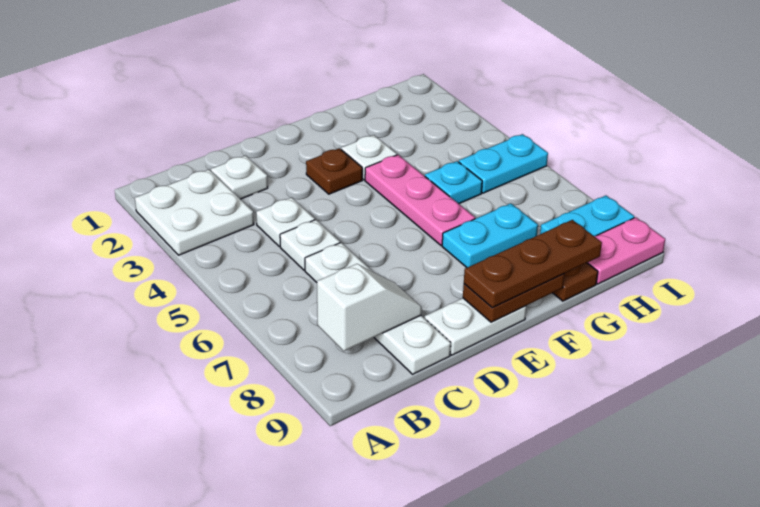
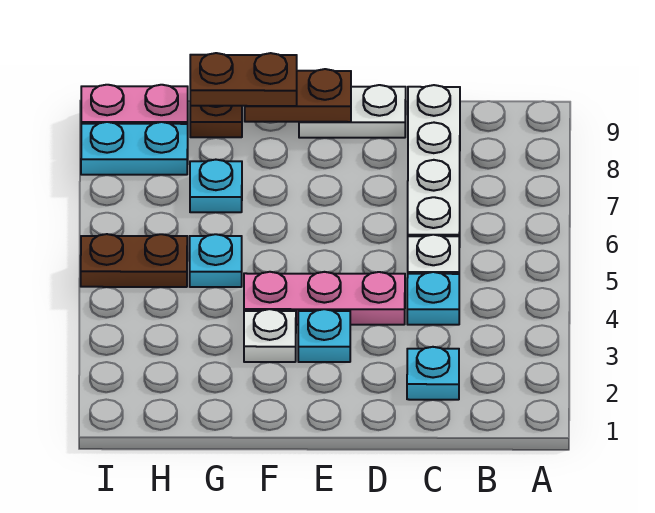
white plate A2:B3 level 1 -> none
white slope B8:C8 level 2 top B -> none
white plate C2 level 1 -> cyan plate C2 level 1
white plate C4 level 1 -> cyan plate C4 level 1
brown plate E3 level 1 -> cyan plate E3 level 1
brown plate E9:G9 level 3 -> brown plate F9:G9 level 3
pink plate F4:F6 level 1 -> pink plate D4:F4 level 1
cyan plate F7:G7 level 1 -> cyan plate G7 level 1
cyan plate H5:I5 level 1 -> brown plate H5:I5 level 1

